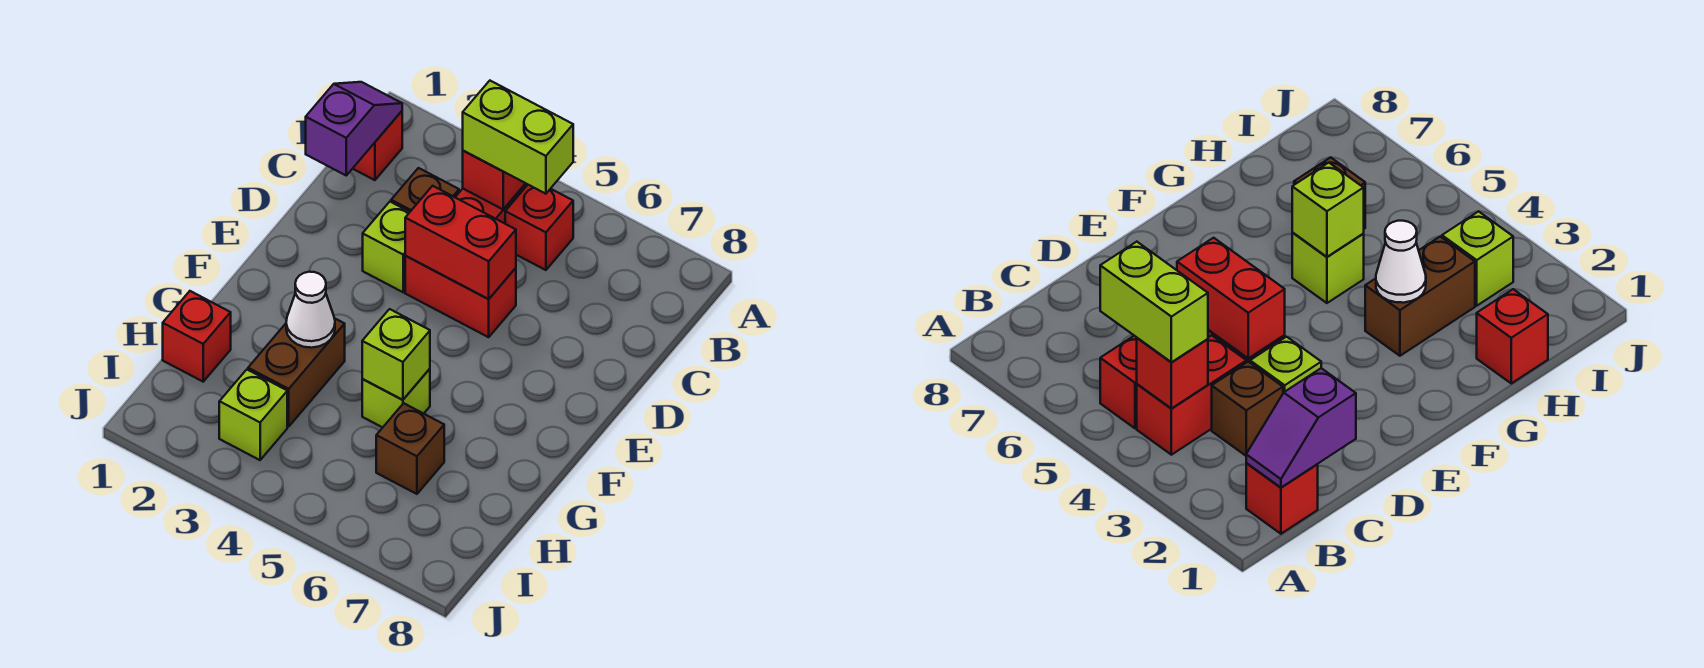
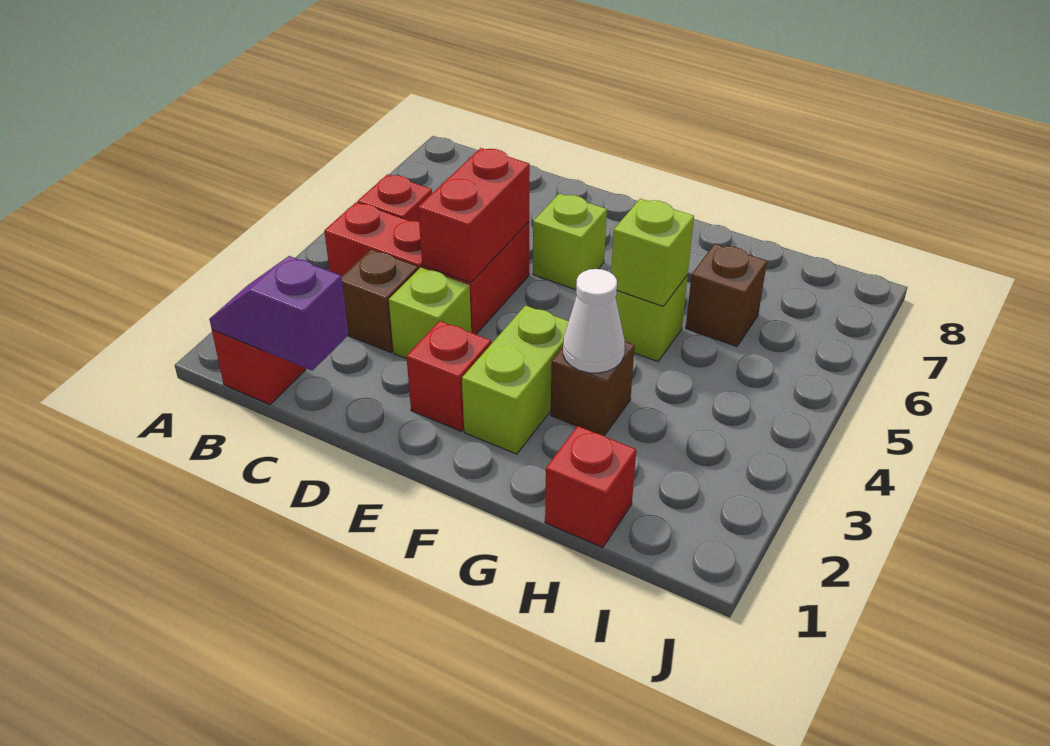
red brick B4 level 2 -> red brick E2 level 1
lime brick B4:B5 level 3 -> lime brick F2:F3 level 1
brown brick G3:H3 level 1 -> brown brick G3 level 1
lime brick I3 level 1 -> lime brick E6 level 1

